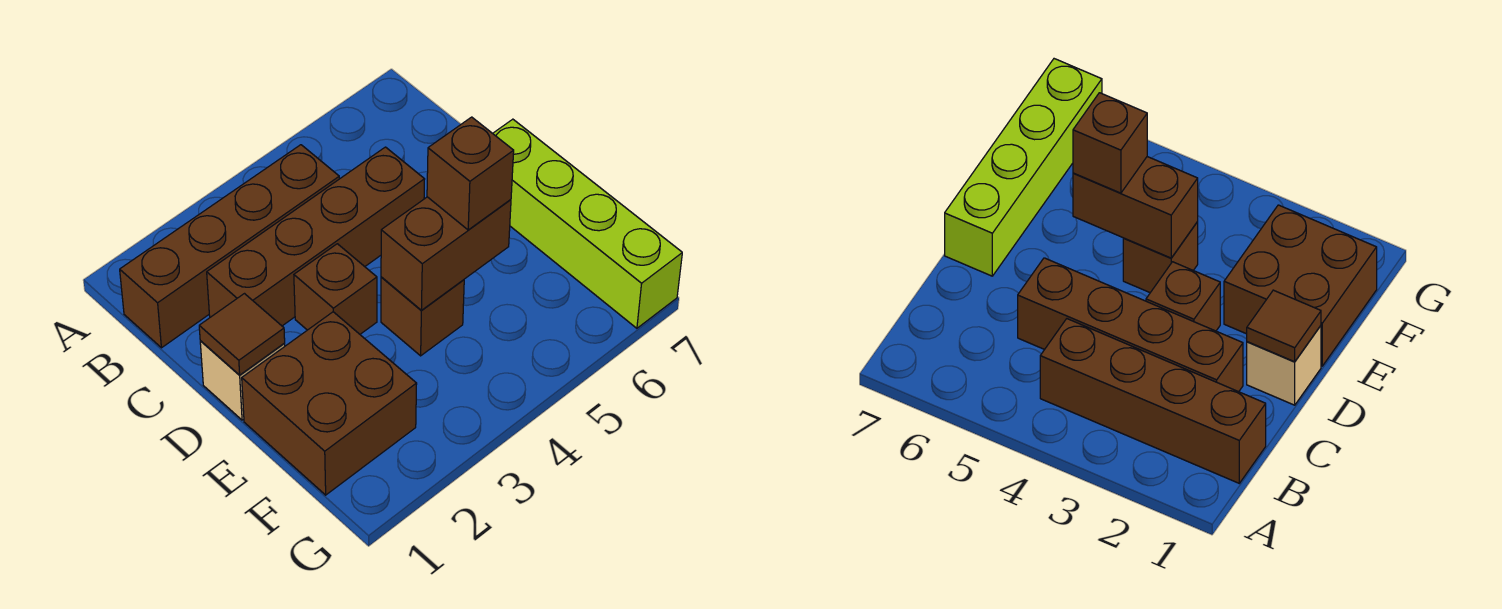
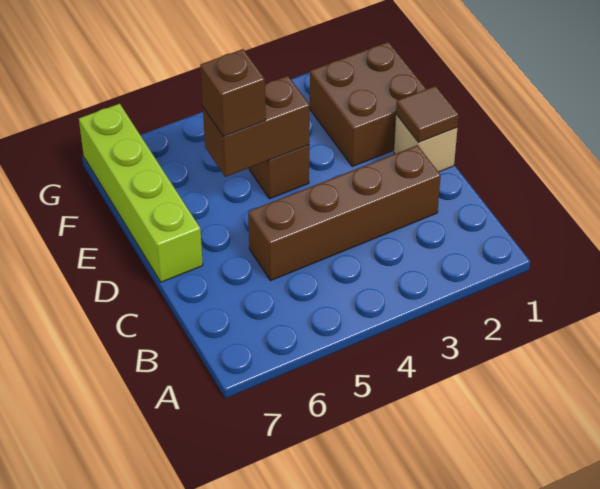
brown brick B1:B4 level 1 -> none
brown brick D3 level 1 -> none

